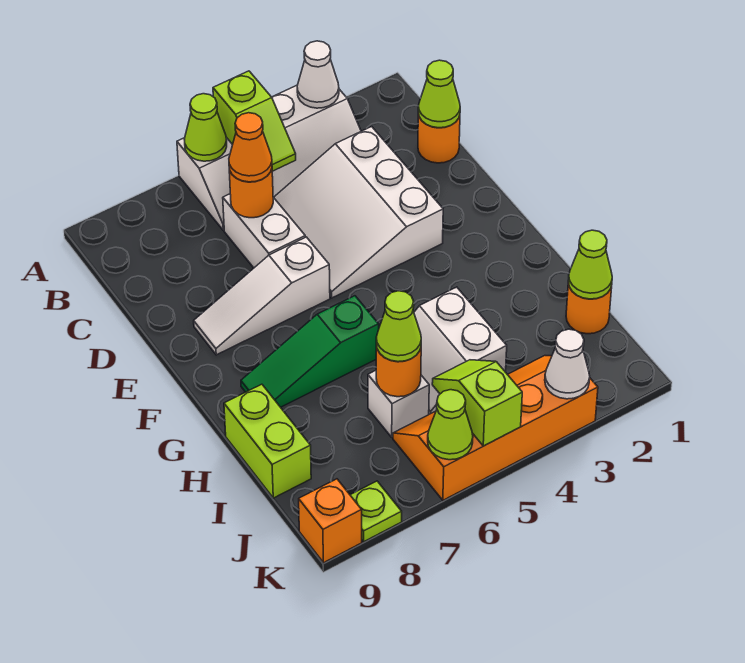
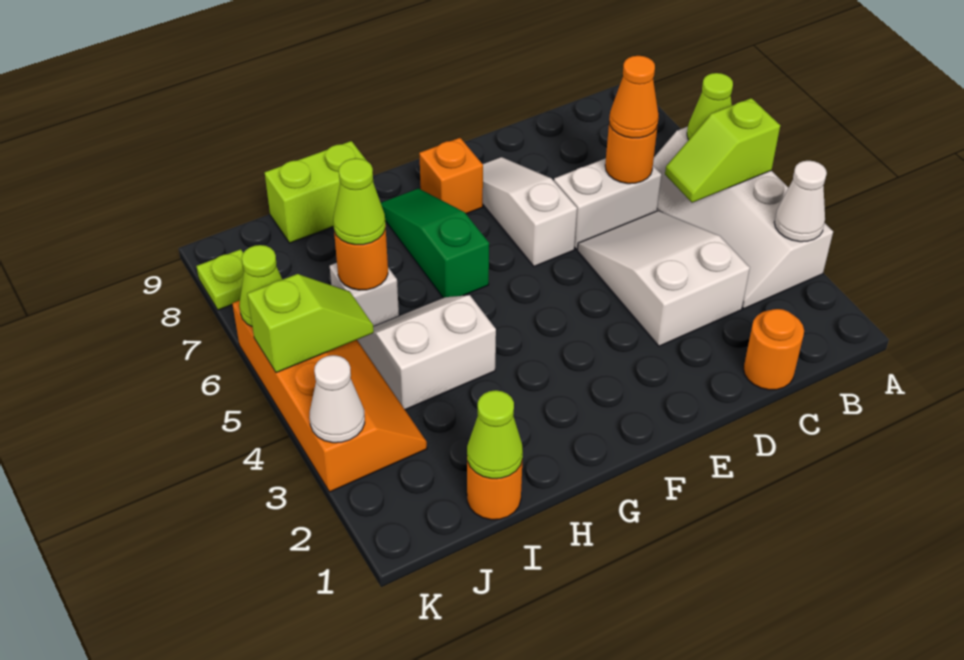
lime cone C1 level 2 -> none
white slope C3:E5 level 1 top 3 -> white slope C3:D5 level 1 top 3
orange brick K9 level 1 -> orange brick F8 level 1

